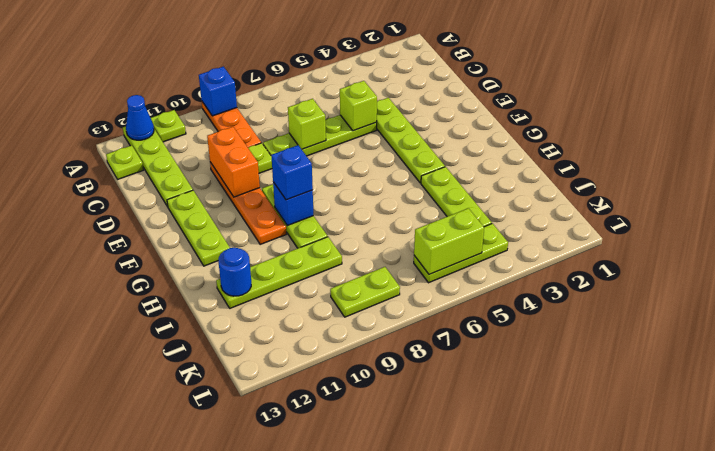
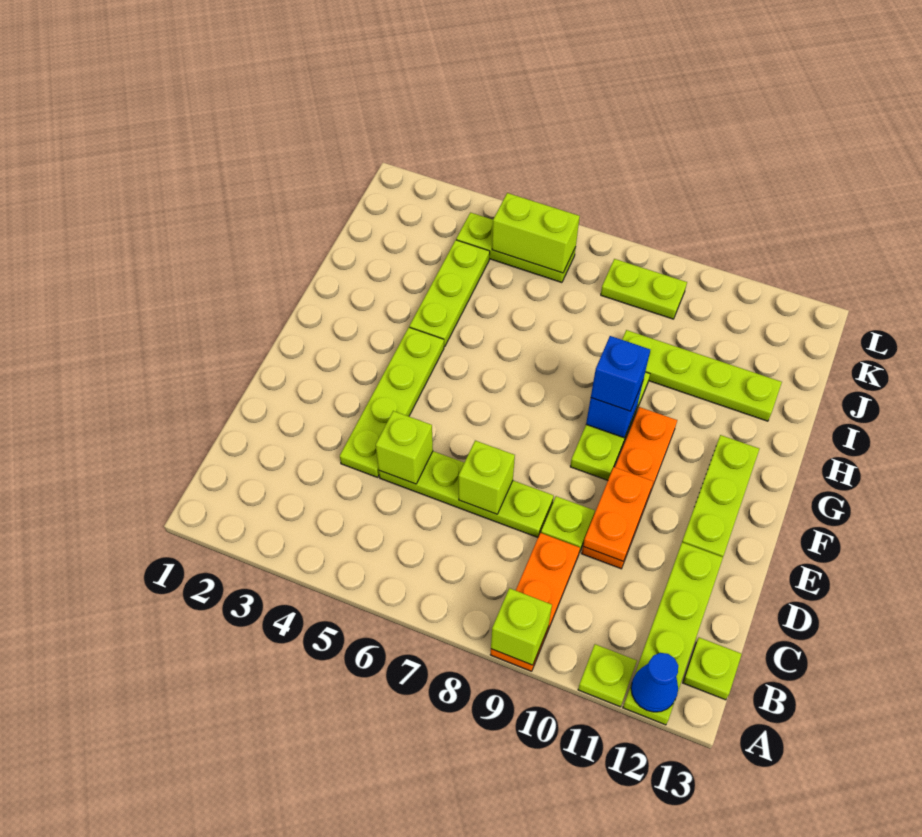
blue brick A9 level 2 -> lime brick A9 level 2
orange brick D10:E10 level 2 -> orange plate D10:E10 level 2
blue round brick I12 level 2 -> none

